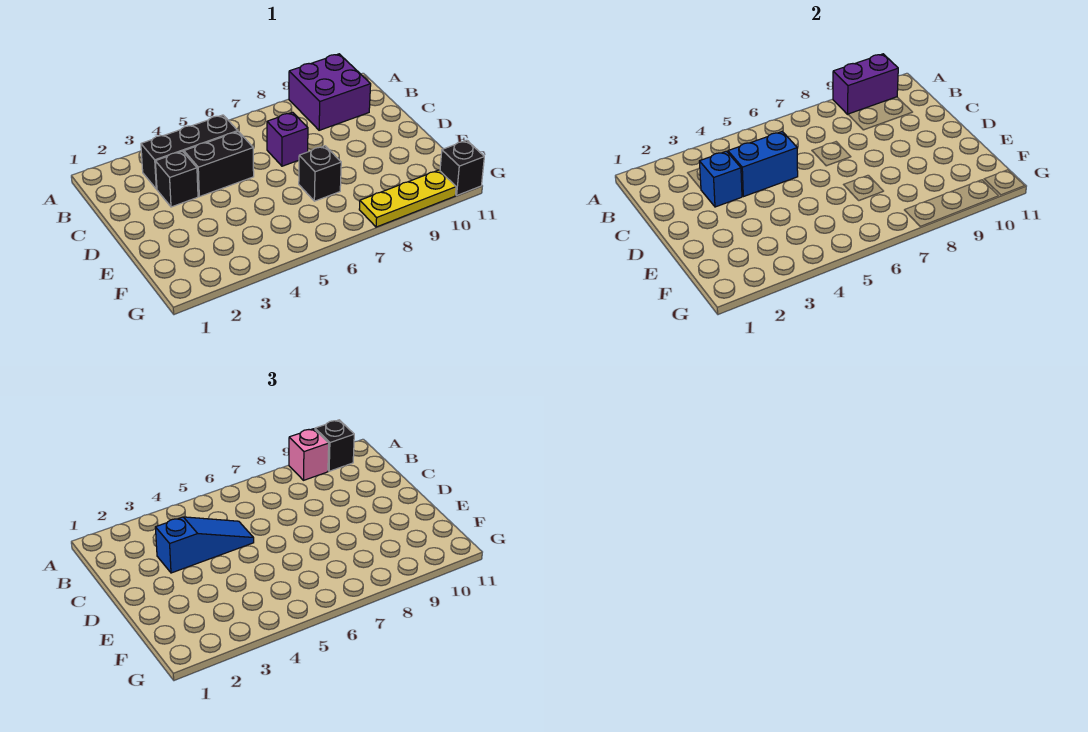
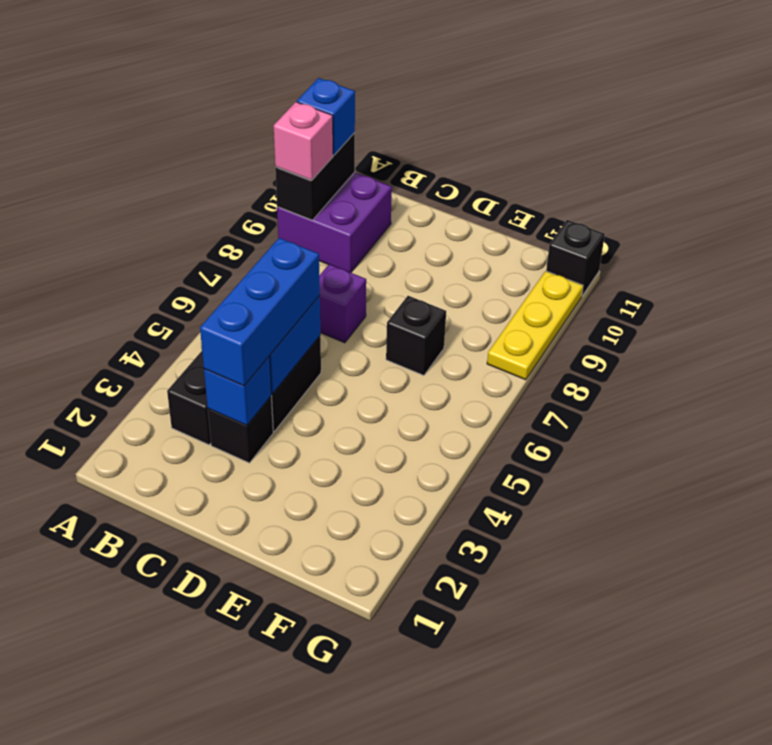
purple brick A9:A10 level 2 -> black brick A9:A10 level 2
black brick A10 level 3 -> blue brick A10 level 3
blue slope C3:C5 level 3 top 3 -> blue brick C3:C5 level 3

